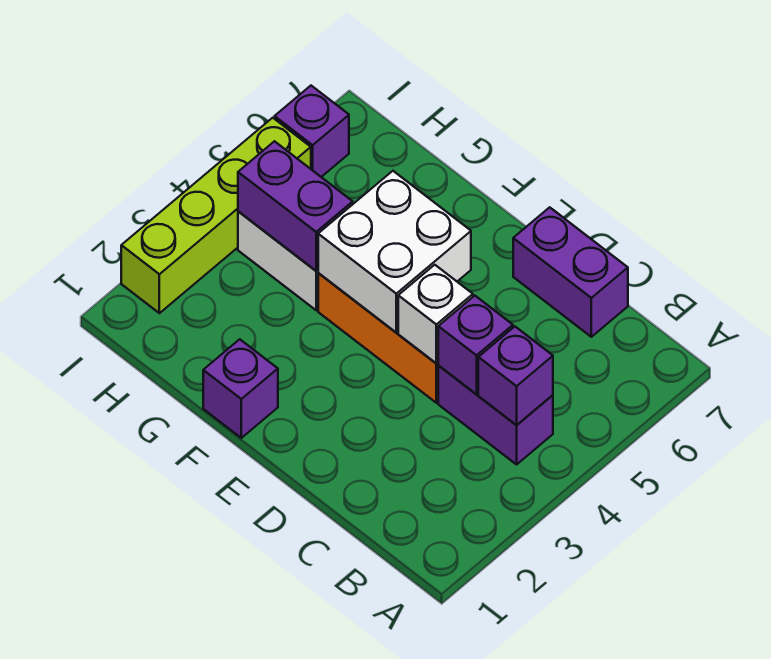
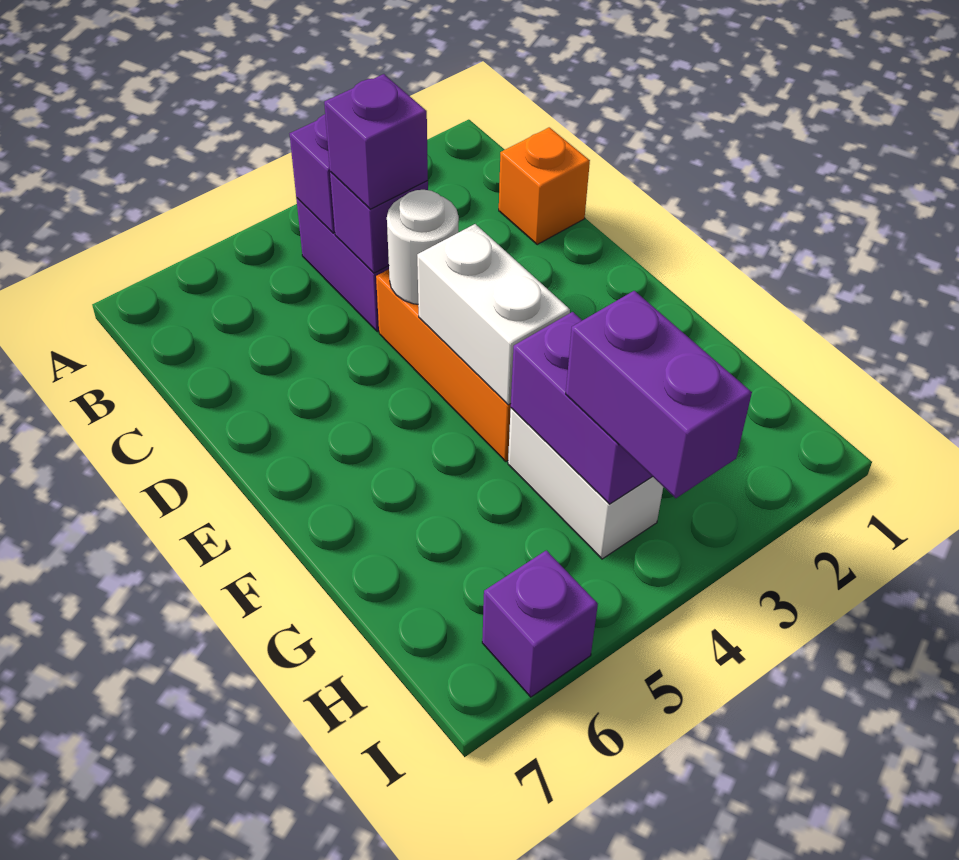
none -> orange brick C1 level 1
purple brick C7:D7 level 1 -> purple brick H4:I4 level 3
white brick D4 level 2 -> white round brick D4 level 2
white brick E4:F5 level 2 -> white brick E4:F4 level 2
purple brick F1 level 1 -> purple brick C4 level 3
lime brick I2:I5 level 1 -> none

